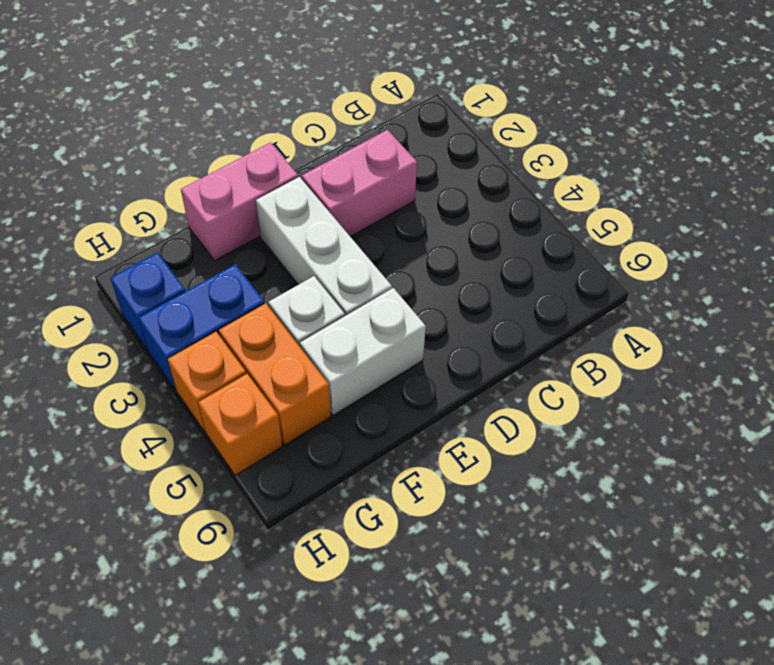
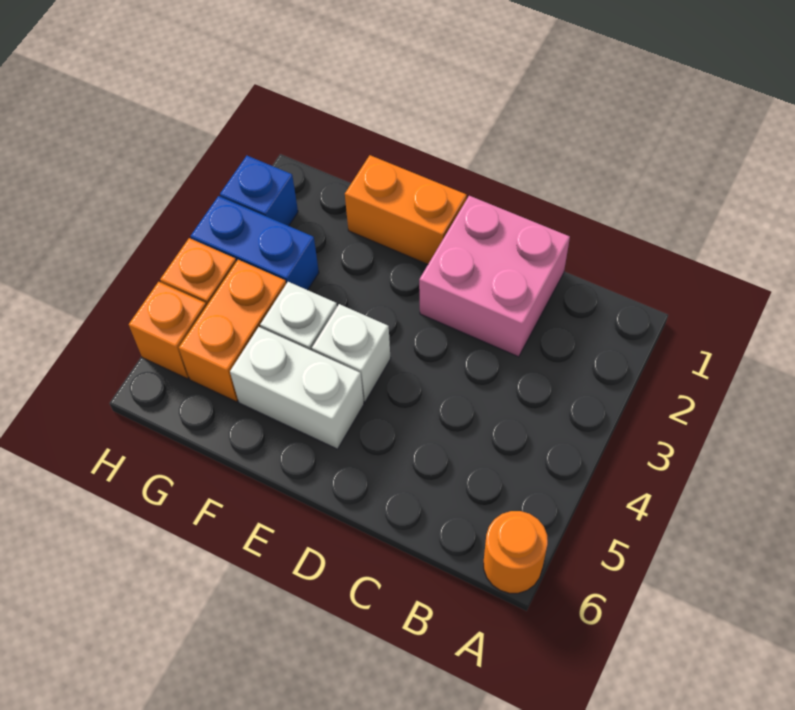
none -> orange round brick A6 level 1
pink brick C2:D2 level 1 -> pink brick C1:D2 level 1
pink brick E1:F1 level 1 -> orange brick E1:F1 level 1
white brick E2:E4 level 1 -> white brick E4 level 1

